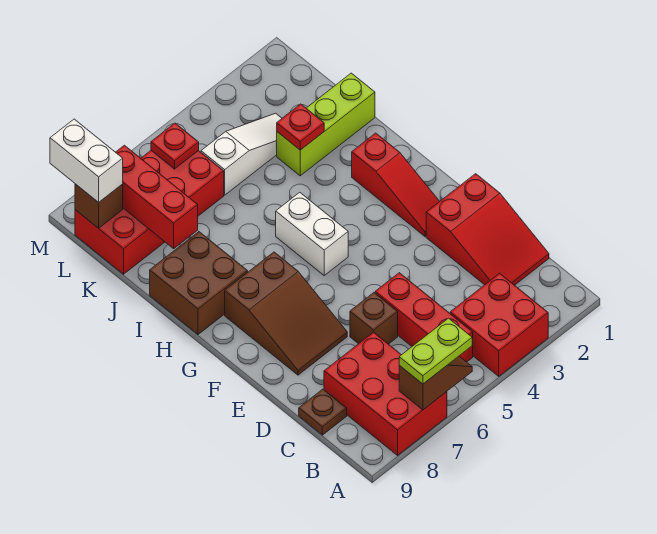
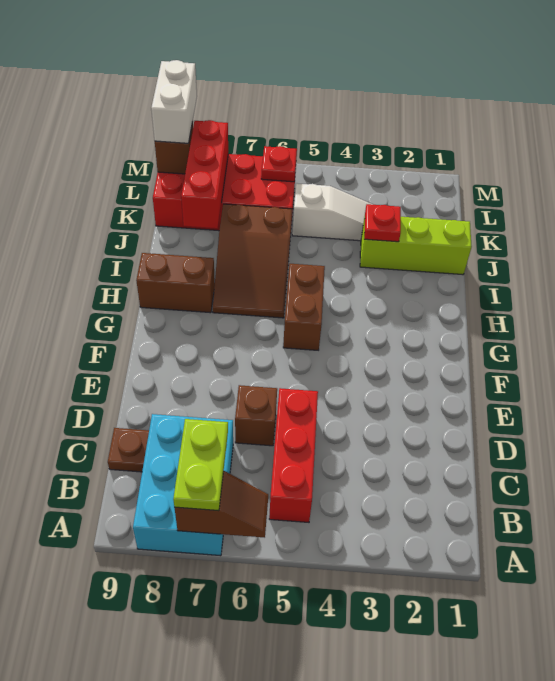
red brick A3:B4 level 1 -> none
lime plate A6:A7 level 3 -> lime plate A7:B7 level 3
red brick A7:C8 level 1 -> cyan brick A7:C8 level 1
red slope C1:E2 level 1 top E -> none
brown slope E7:G8 level 1 top G -> brown slope H6:J7 level 1 top J
red slope F2:H2 level 1 top H -> none
white brick G5:H5 level 1 -> brown brick G5:H5 level 1
brown brick H8:I9 level 1 -> brown brick H8:H9 level 1

